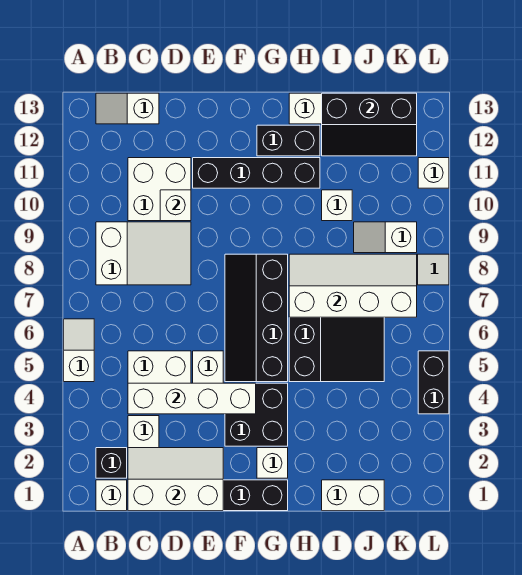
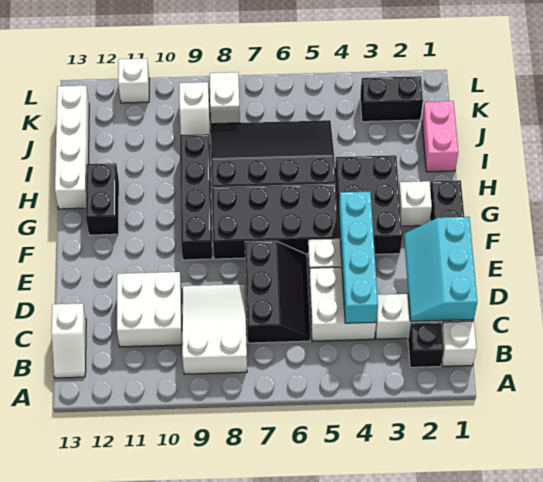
white slope A5:A6 level 1 top 5 -> none
white slope C1:E2 level 2 top 1 -> cyan slope C1:E2 level 2 top 1
white brick C4:F4 level 2 -> cyan brick C4:F4 level 2
white brick D10 level 2 -> none
black brick E11:H11 level 1 -> black brick F9:I9 level 1
black brick F3:G4 level 1 -> black brick F3:H4 level 1
black slope F5:G8 level 1 top G -> black brick F5:G8 level 1
white slope H7:K8 level 2 top 7 -> none
white brick I1:J1 level 1 -> pink brick I1:J1 level 1
white brick I10 level 1 -> none
black slope I12:K13 level 2 top 13 -> black slope C6:E7 level 1 top 7
black brick L4:L5 level 1 -> black brick K2:K3 level 1

